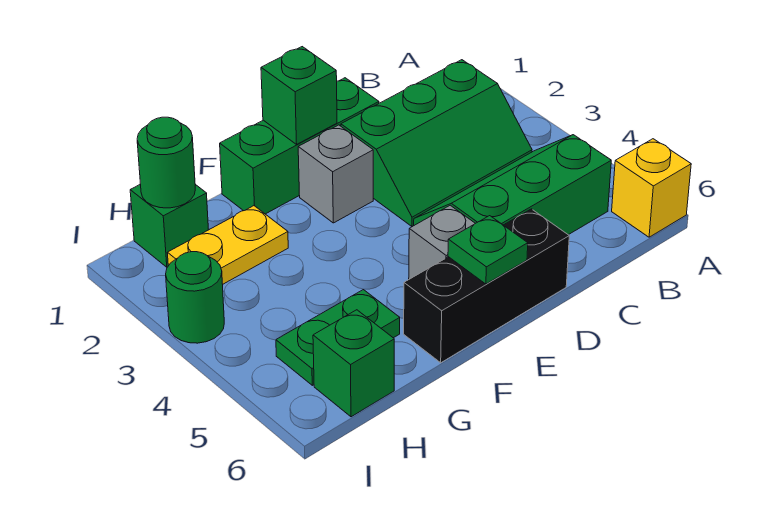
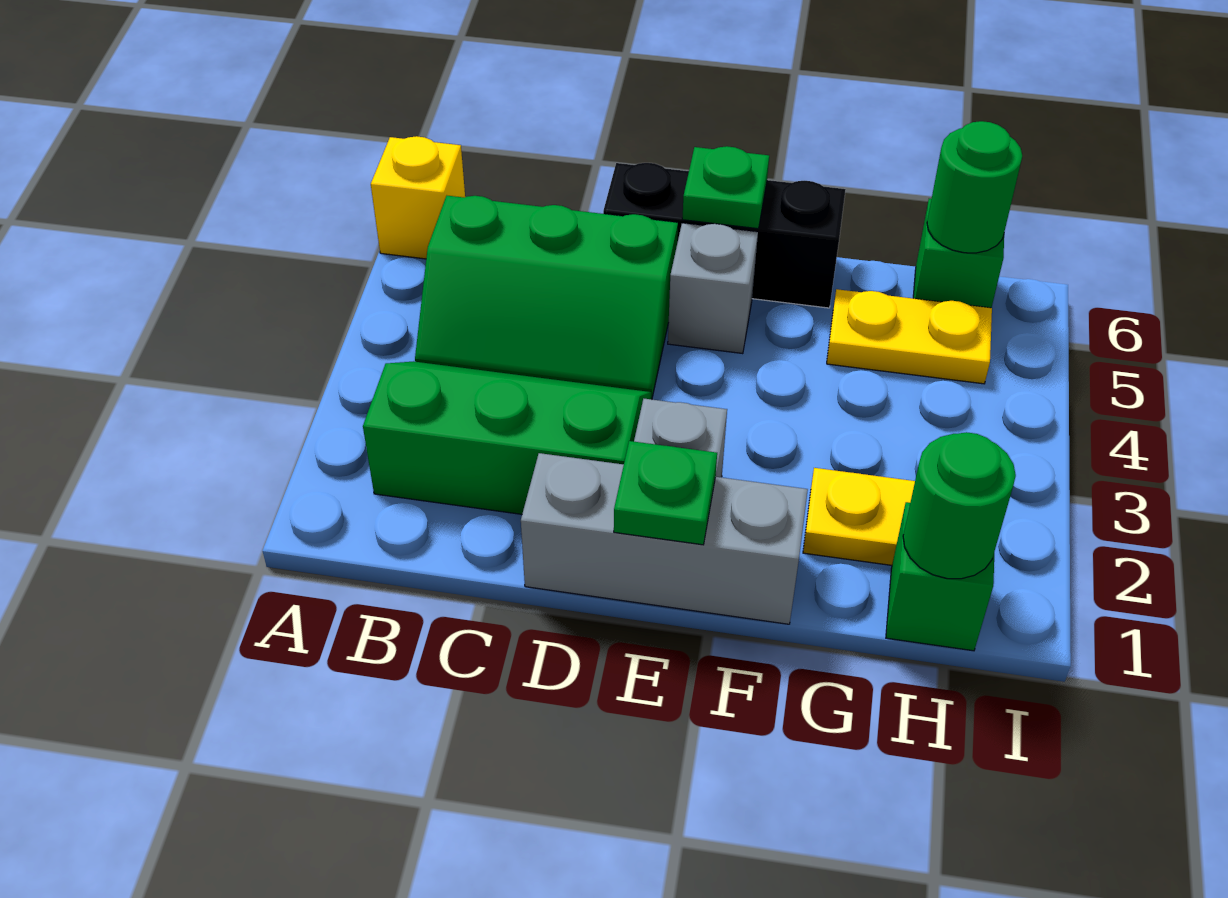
green brick D1:F1 level 1 -> grey brick D1:F1 level 1
green brick E1 level 2 -> green plate E1 level 2
green plate G5:H5 level 1 -> yellow plate G5:H5 level 1
green round brick I3 level 1 -> green round brick H6 level 2

